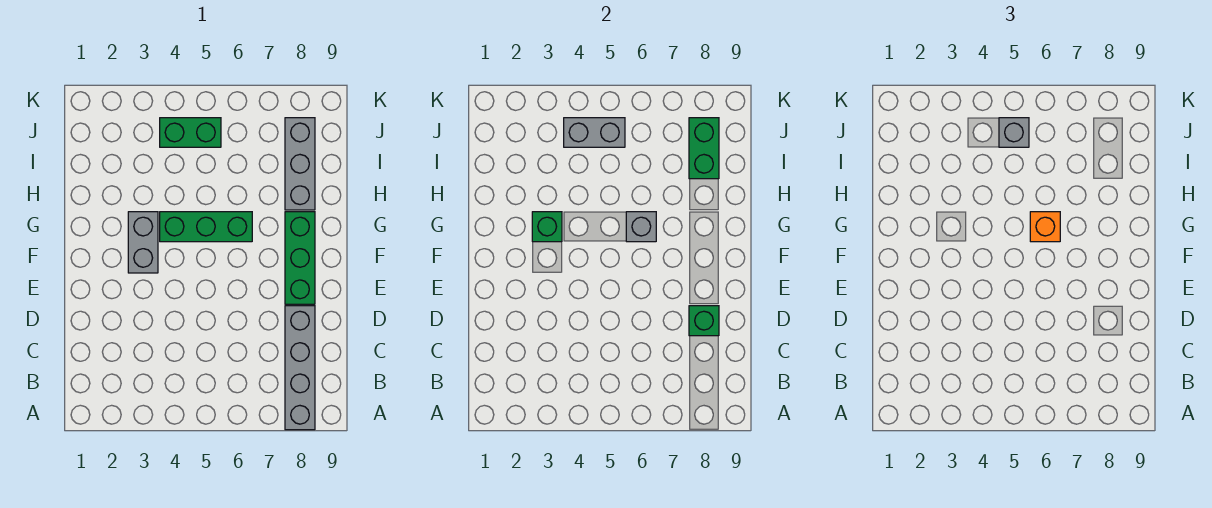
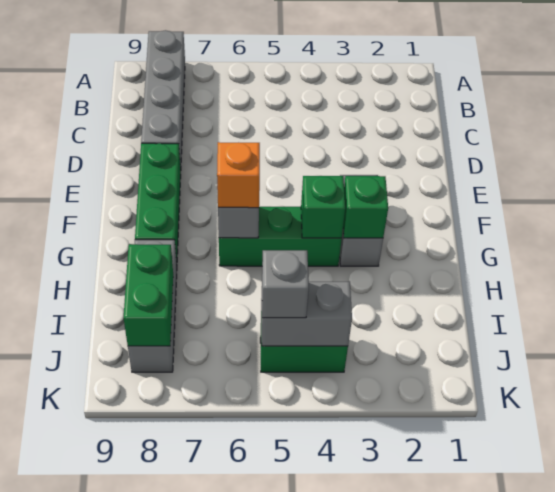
green brick D8 level 2 -> green brick G4 level 2

